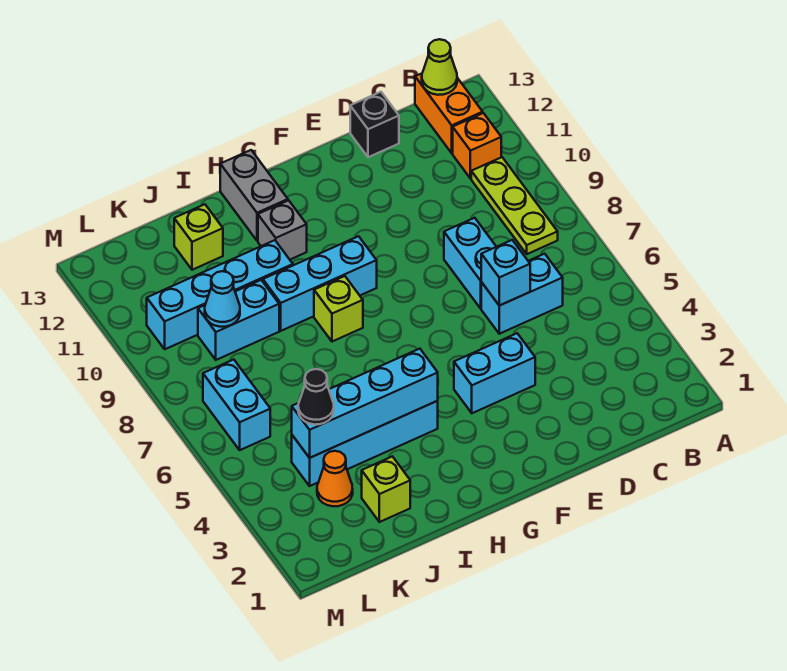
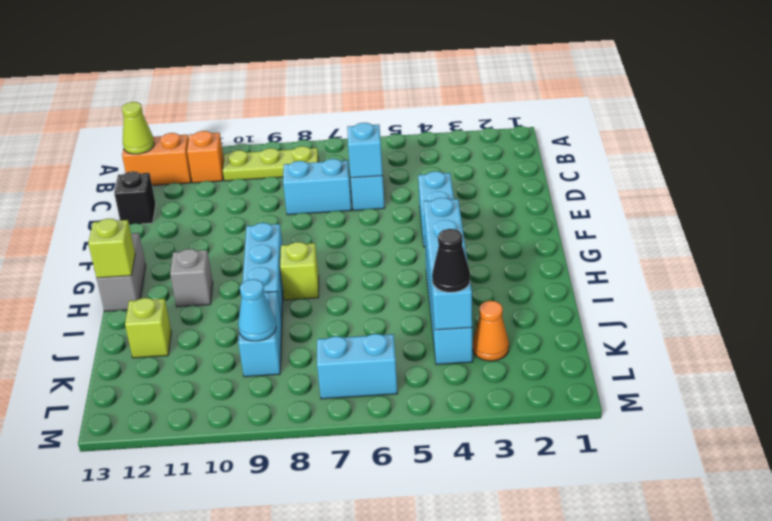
grey brick H12:H13 level 1 -> grey brick G13:H13 level 1
cyan brick I10:L10 level 1 -> none
lime brick J2 level 1 -> lime brick H13 level 2

